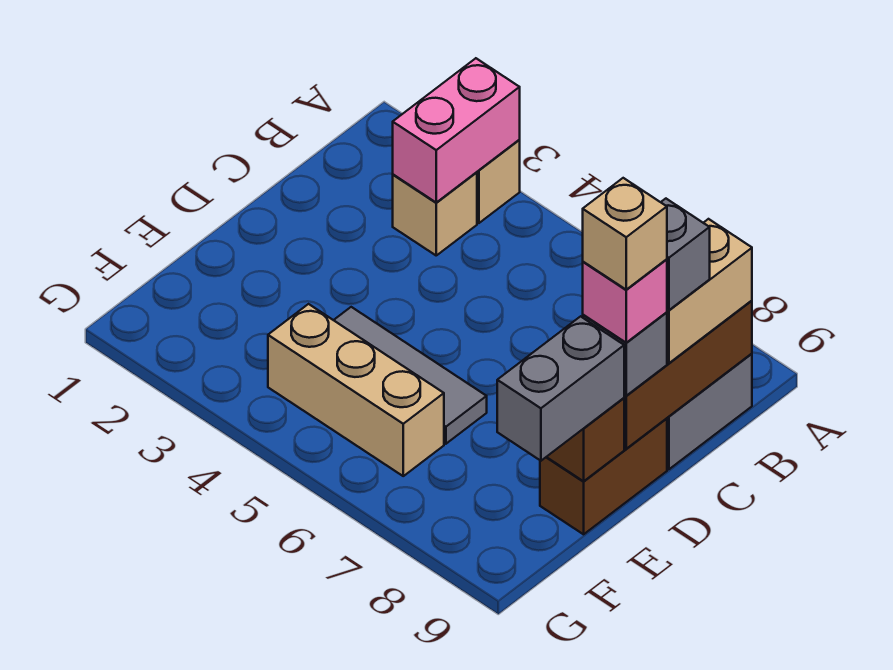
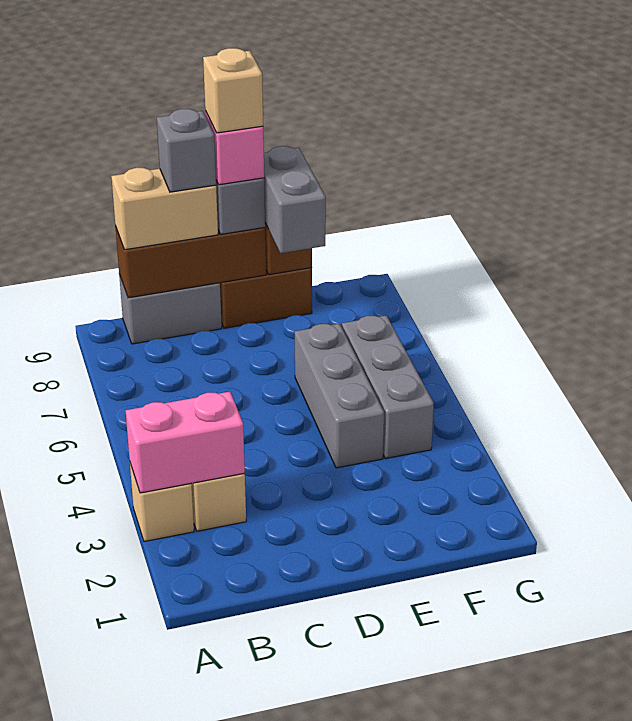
grey tile E4:E6 level 1 -> grey brick E4:E6 level 1
grey brick E9:F9 level 3 -> grey brick E8:E9 level 3
tan brick F4:F6 level 1 -> grey brick F4:F6 level 1

